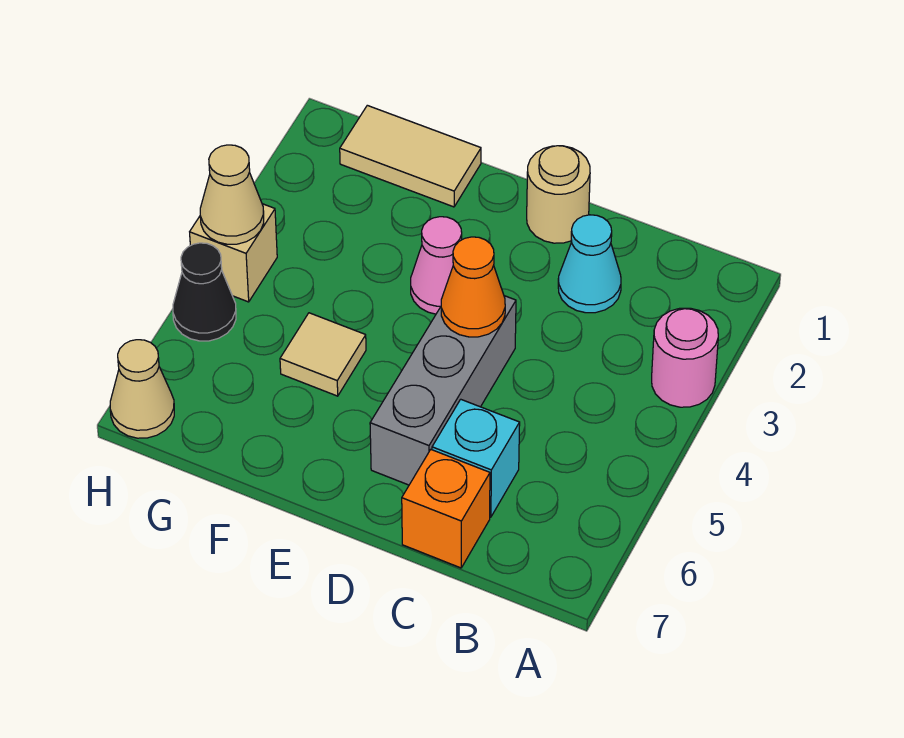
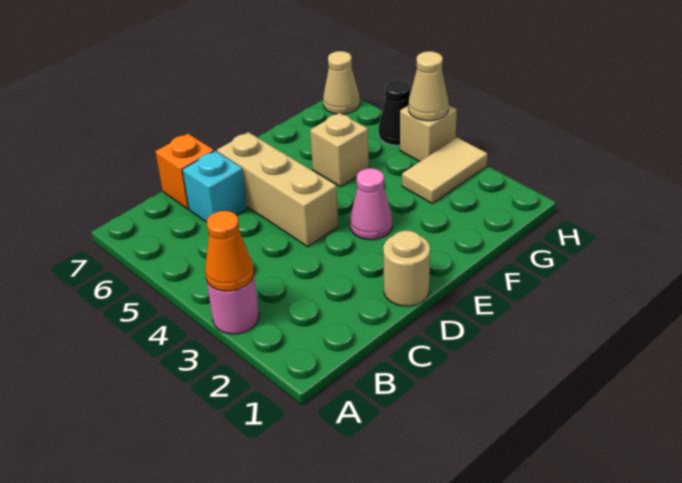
cyan cone C2 level 1 -> none
grey brick D4:D6 level 1 -> tan brick D4:D6 level 1
orange cone D4 level 2 -> orange cone A3 level 2
tan tile F1:G1 level 1 -> tan tile G3:H3 level 1
tan tile F5 level 1 -> tan brick F5 level 1

